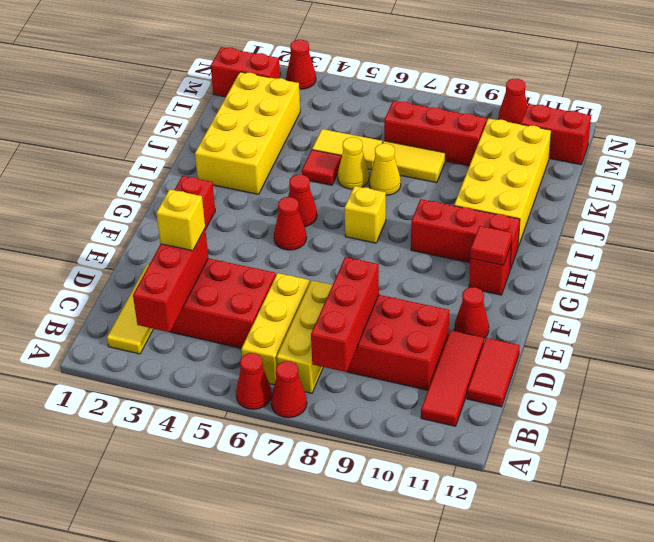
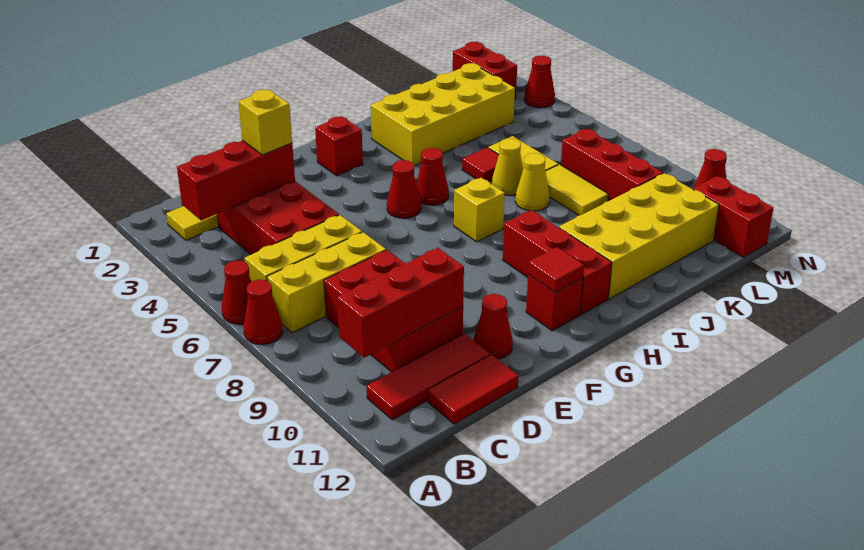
red brick B8:D8 level 2 -> red brick B10:D10 level 2

